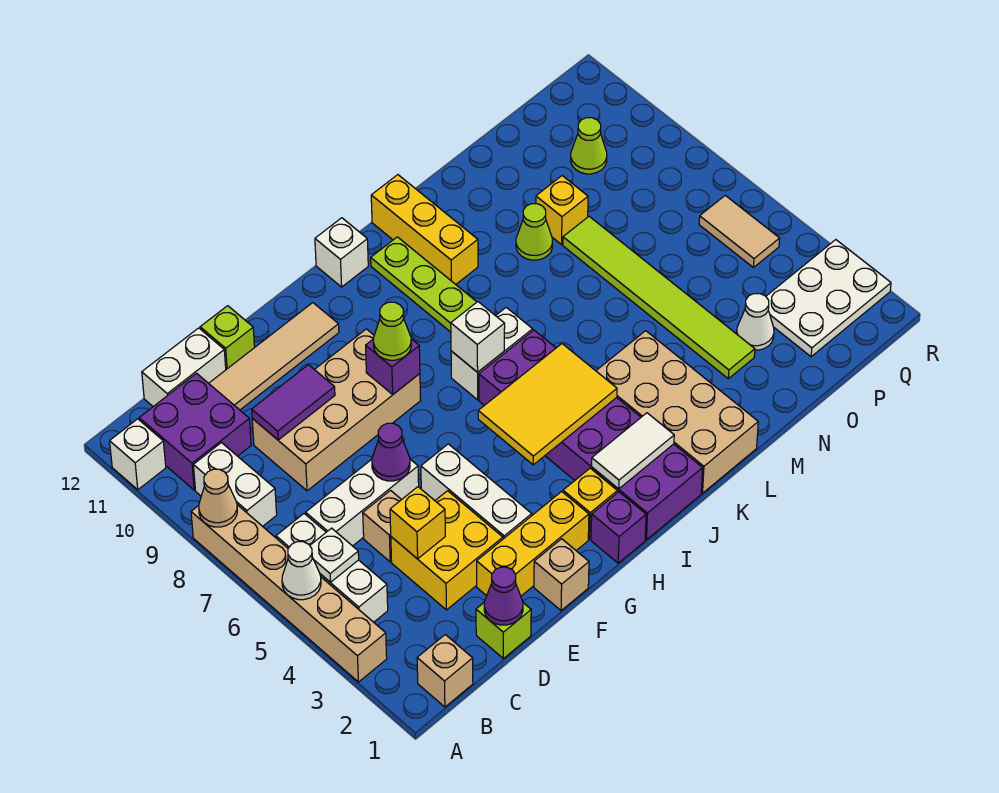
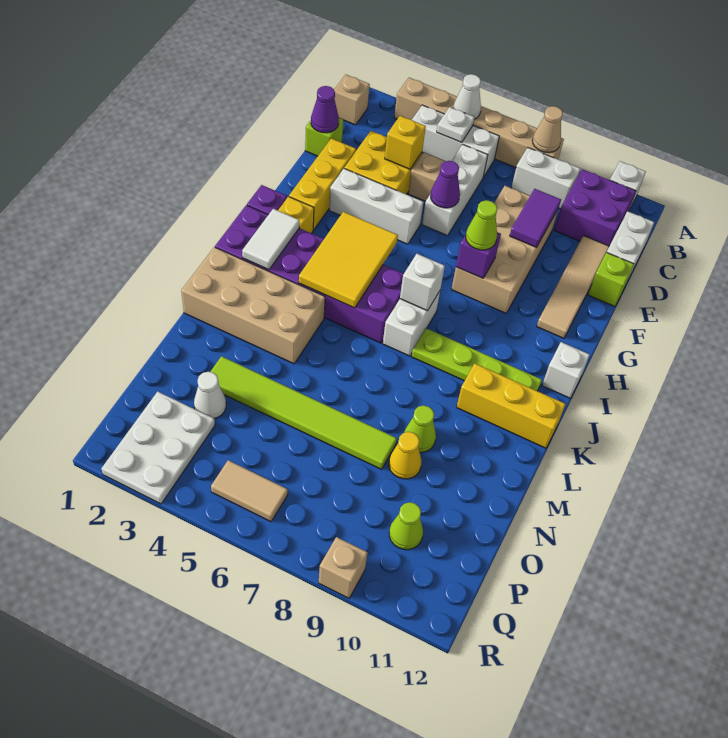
tan brick F1 level 1 -> tan brick R9 level 1
yellow brick N9 level 1 -> yellow cone N9 level 1

